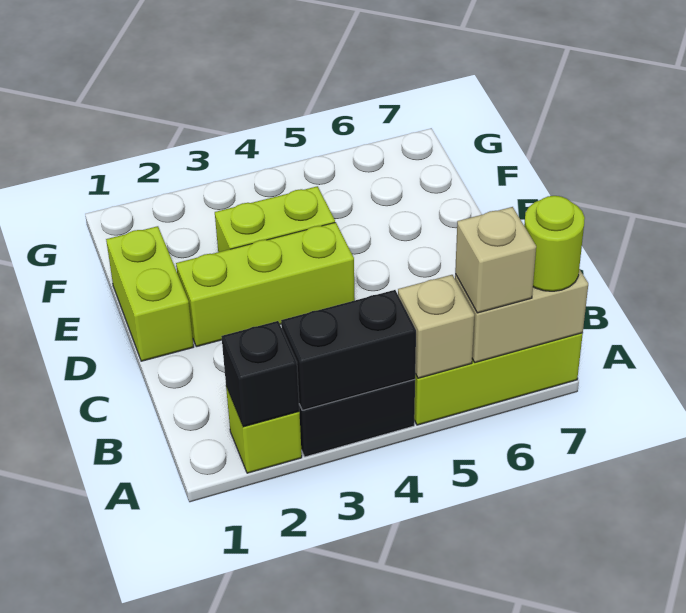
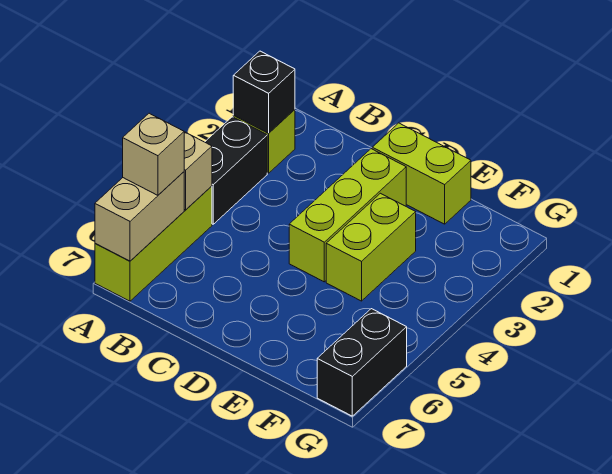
black brick A3:A4 level 2 -> black brick G6:G7 level 1
lime round brick A7 level 3 -> none

